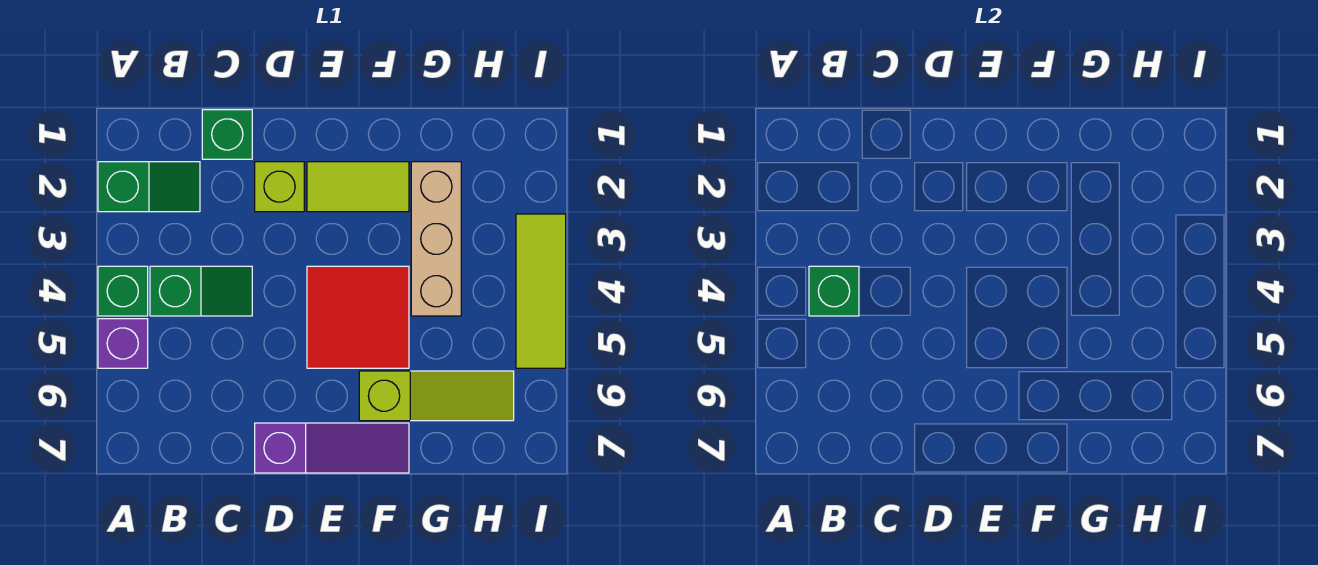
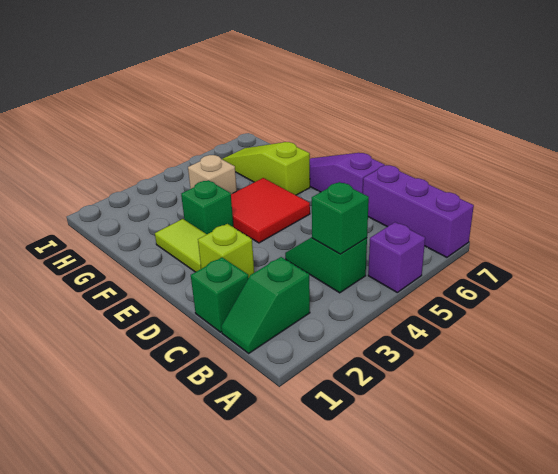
green slope A2:B2 level 1 top A -> green slope B1:B2 level 1 top 2
green brick A4 level 1 -> green brick F3 level 1
none -> purple brick A7:C7 level 1
tan brick G2:G4 level 1 -> tan brick G4 level 1
lime tile I3:I5 level 1 -> none

